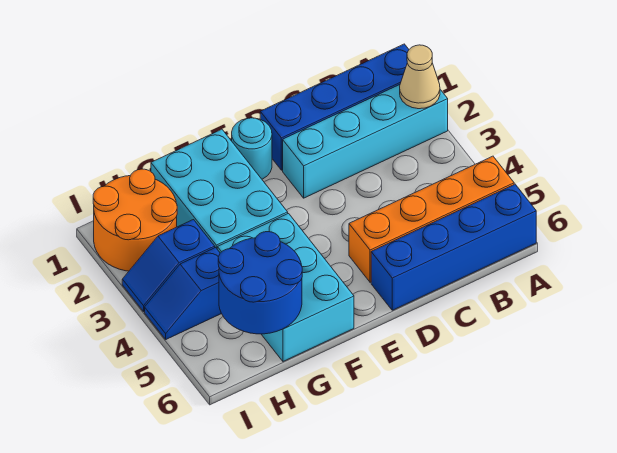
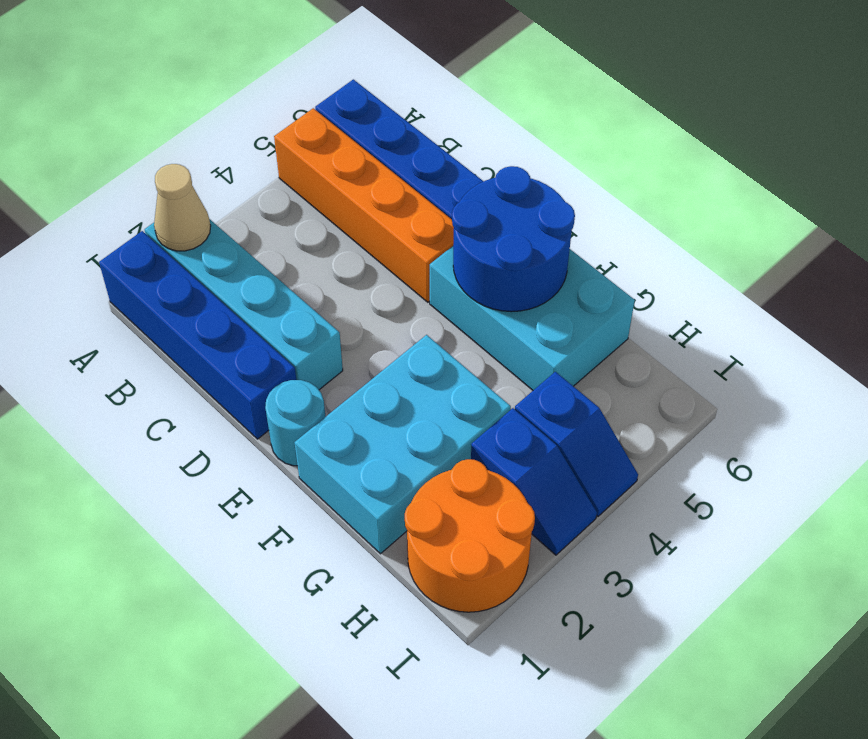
cyan brick F4:G6 level 1 -> cyan brick E5:G6 level 1
blue round brick G5:H6 level 2 -> blue round brick E5:F6 level 2

